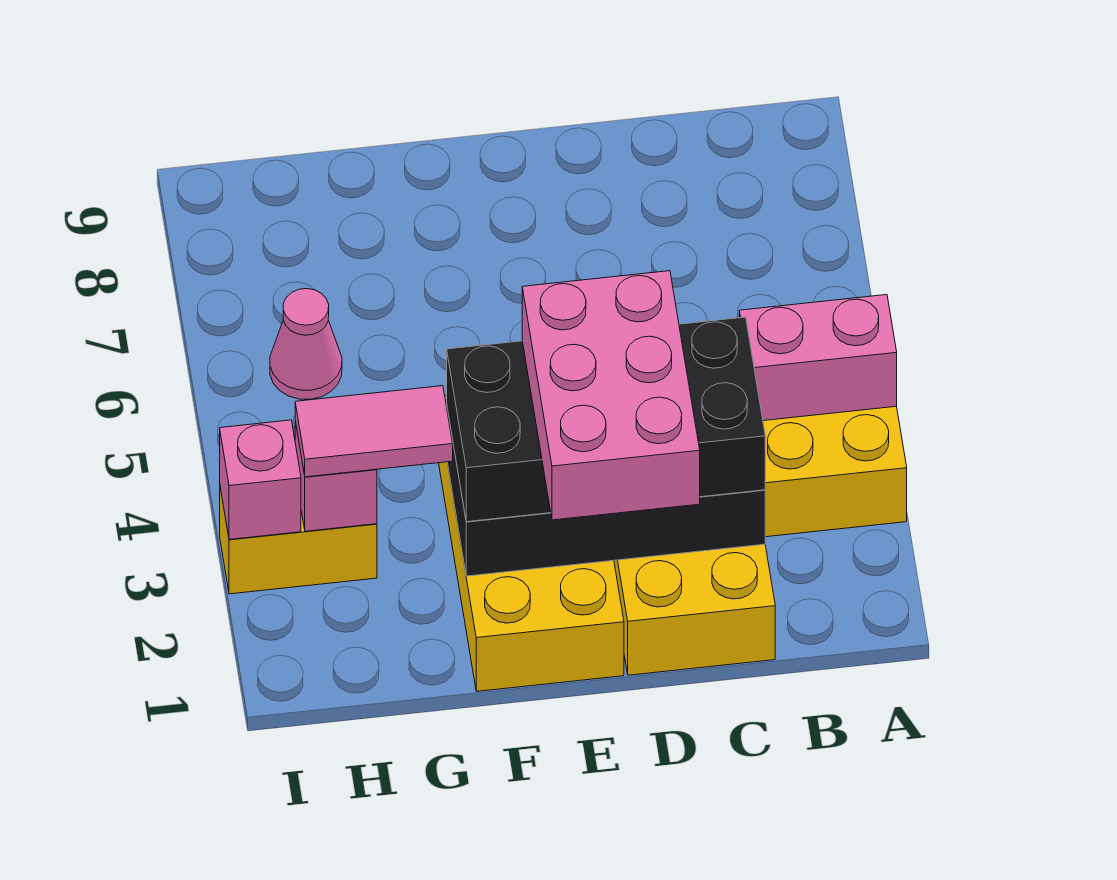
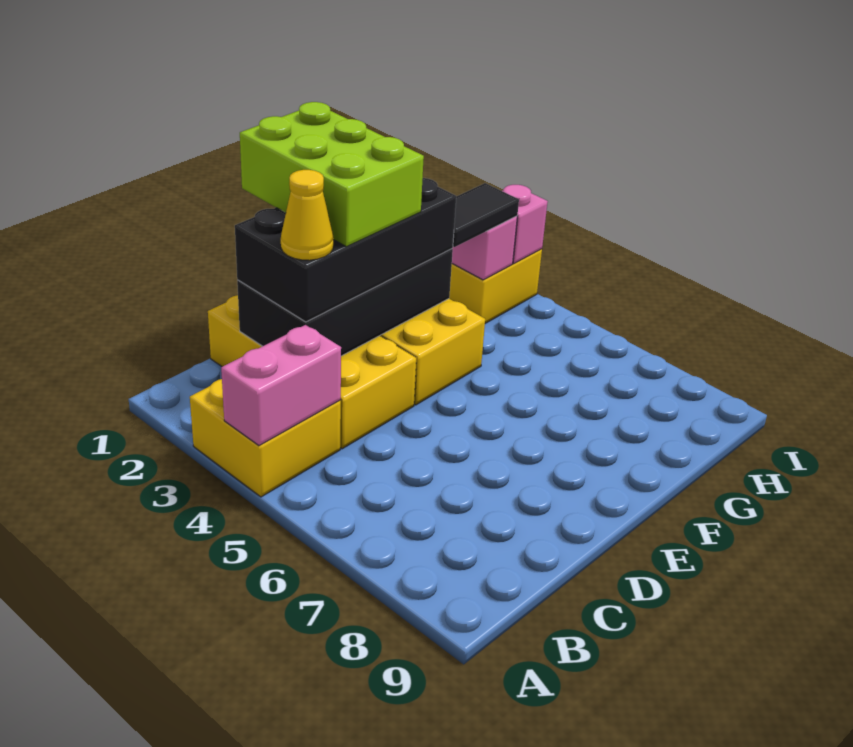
none -> yellow cone C3 level 4
pink brick D1:E3 level 4 -> lime brick D1:E3 level 4
pink tile G3:H3 level 3 -> black tile G3:H3 level 3
pink cone H6 level 1 -> none

